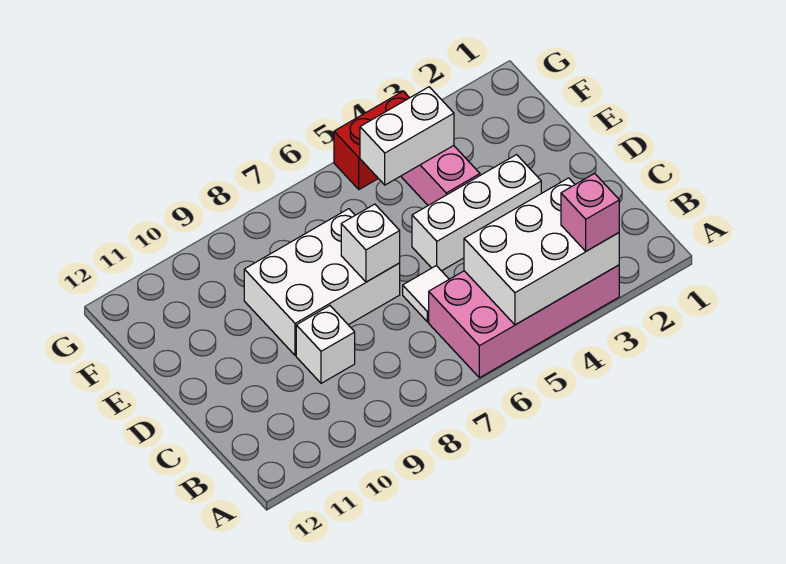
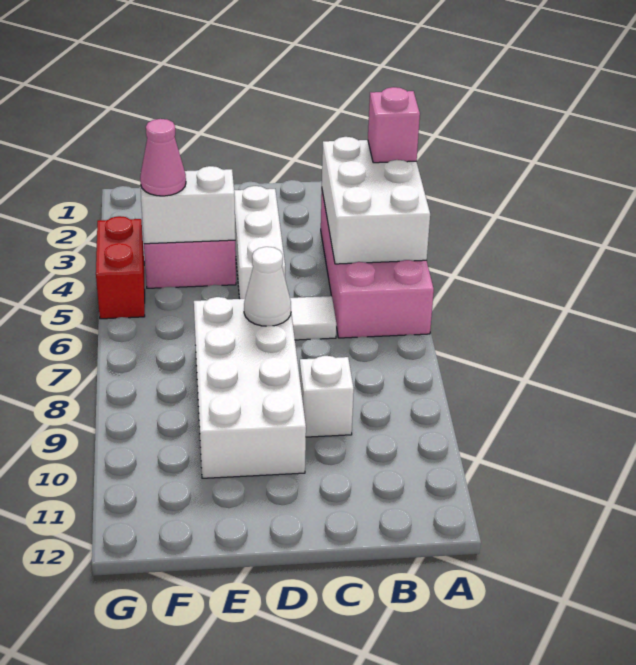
white brick D7:E9 level 1 -> white brick D7:E10 level 1
white brick D7 level 2 -> white cone D7 level 2
white brick F4:F5 level 2 -> white brick E4:F4 level 2
none -> pink cone F4 level 3

